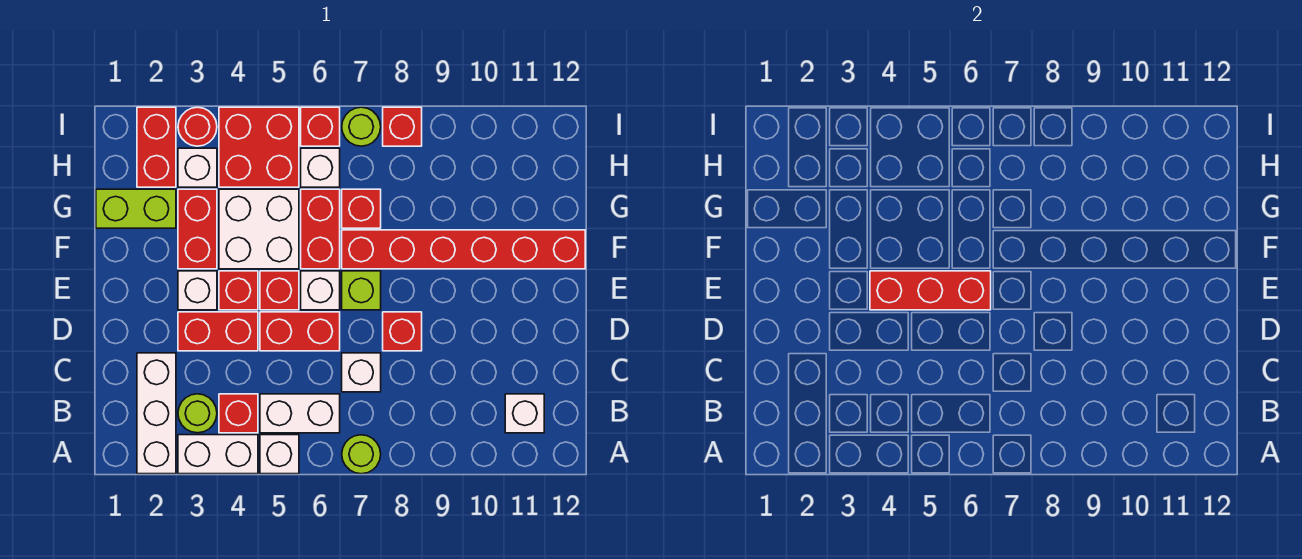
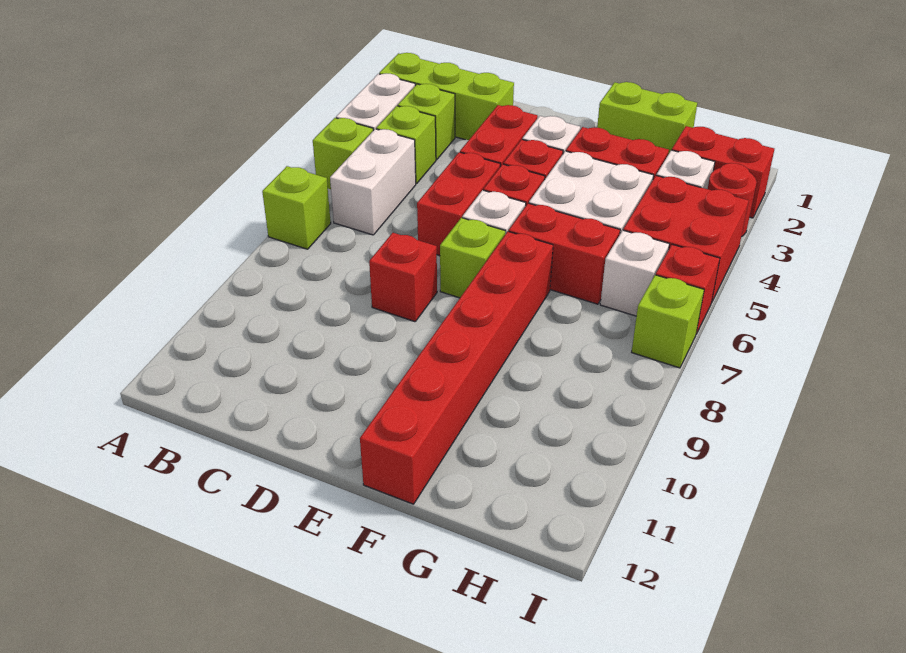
white brick A2:C2 level 1 -> lime brick A2:C2 level 1
white brick A5 level 1 -> lime brick A5 level 1
lime round brick A7 level 1 -> lime brick A7 level 1
lime round brick B3 level 1 -> lime brick B3 level 1
red brick B4 level 1 -> lime brick B4 level 1
white brick B11 level 1 -> none
white brick C7 level 1 -> none
red brick E4:E6 level 2 -> none
lime brick G1:G2 level 1 -> lime brick F1:G1 level 1
red brick G7 level 1 -> none
lime round brick I7 level 1 -> lime brick I7 level 1
red brick I8 level 1 -> none

